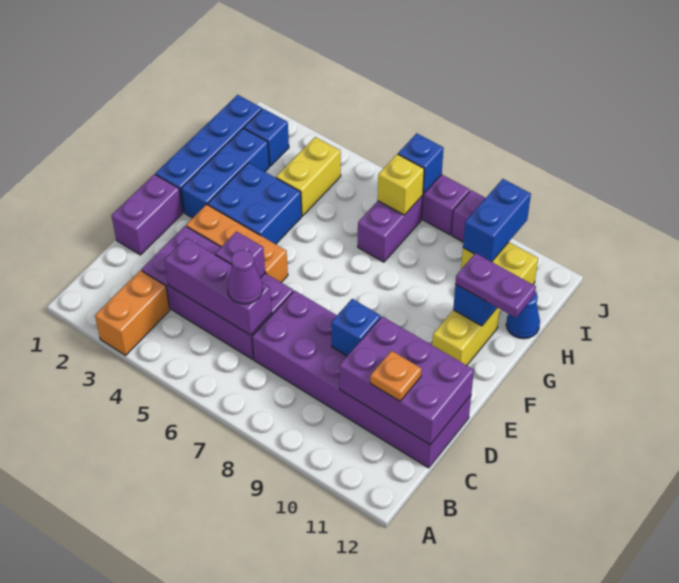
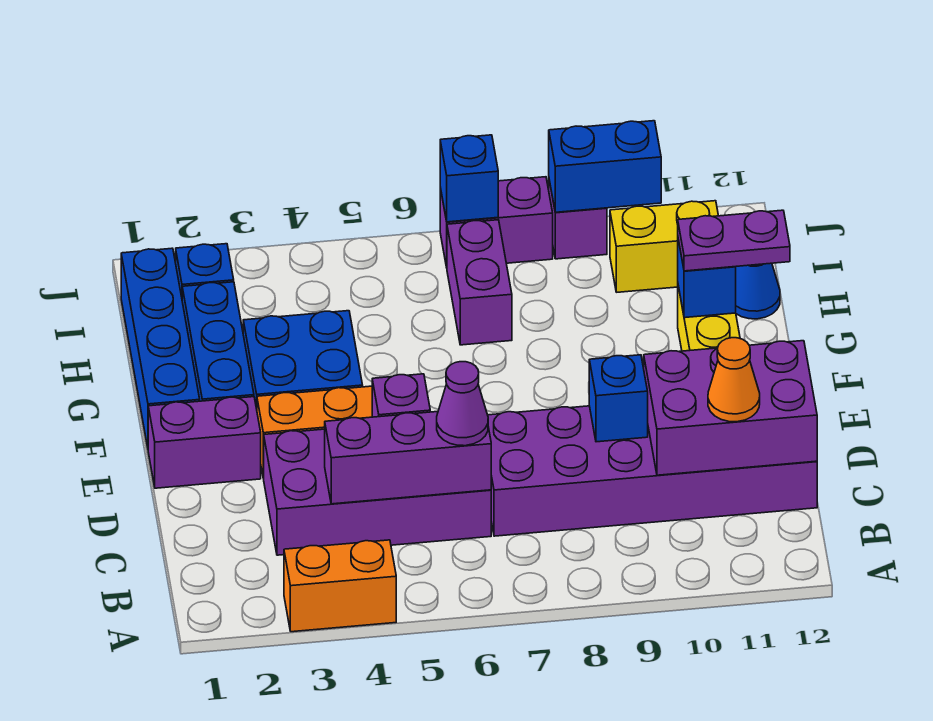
orange brick A3:B3 level 1 -> orange brick A3:A4 level 1
orange plate C11 level 3 -> orange cone C11 level 3
purple brick D1:E1 level 1 -> purple brick E1:E2 level 1
yellow brick H4:I4 level 1 -> none
yellow brick I7 level 2 -> none
blue brick I10:J10 level 2 -> blue brick J9:J10 level 2

